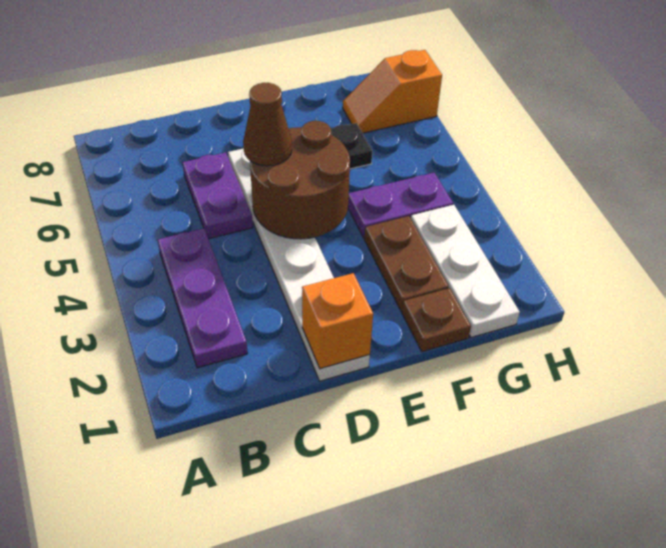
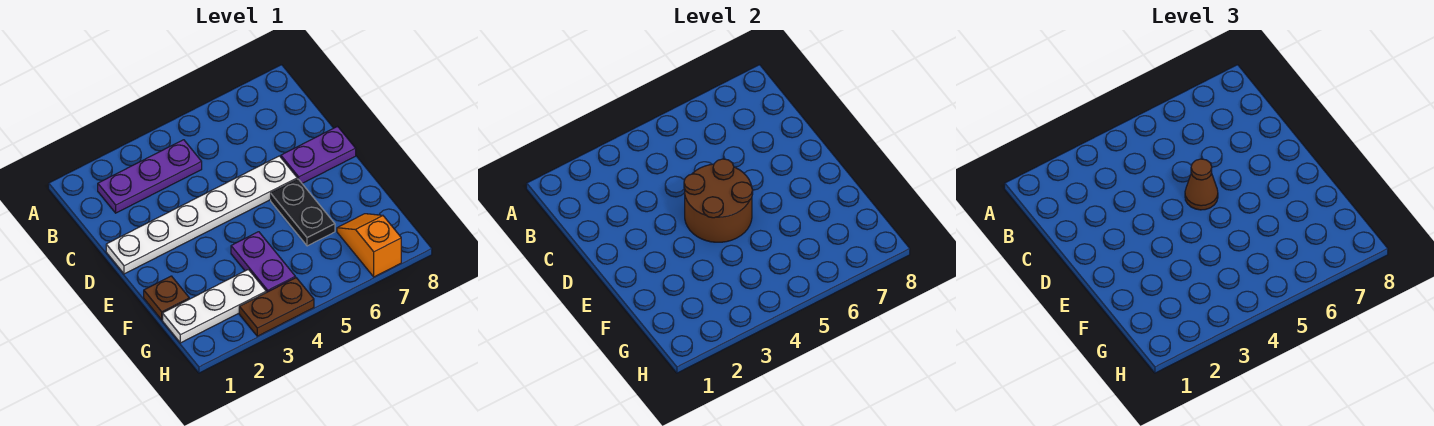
purple plate C5:C6 level 1 -> purple plate D7:D8 level 1
orange brick D1 level 2 -> none
brown plate F2:F3 level 1 -> brown plate H3:H4 level 1

